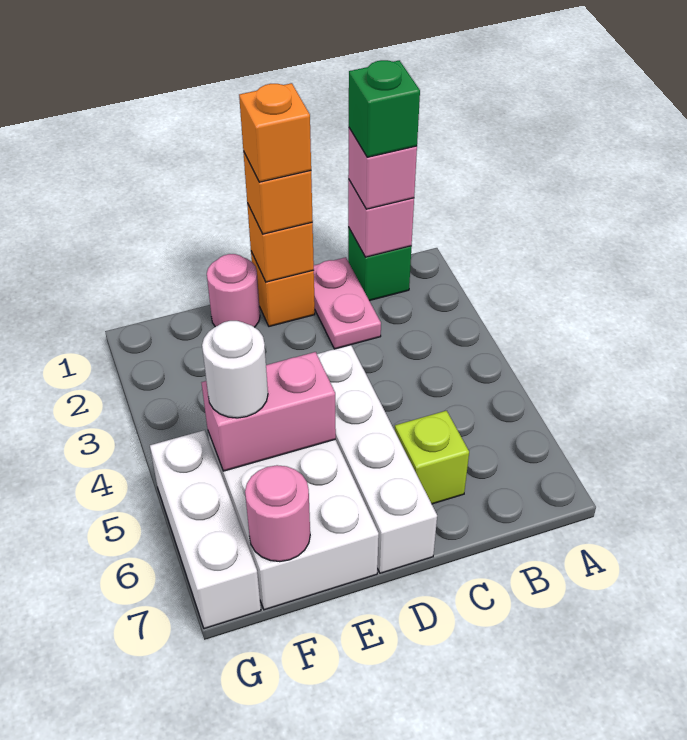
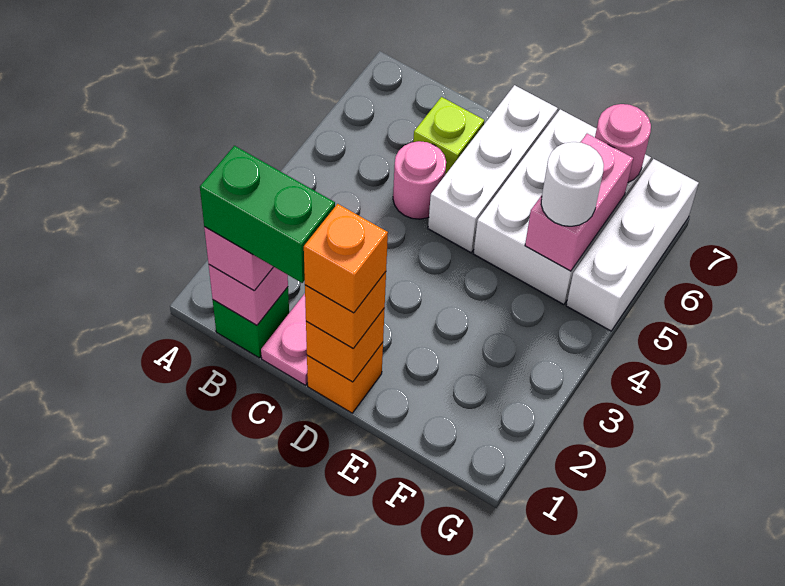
green brick B1 level 4 -> green brick B1:C1 level 4
white brick D4:D7 level 1 -> white brick D5:D7 level 1
pink round brick E1 level 1 -> pink round brick C5 level 1
pink brick E5:F5 level 2 -> pink brick F5:F6 level 2

